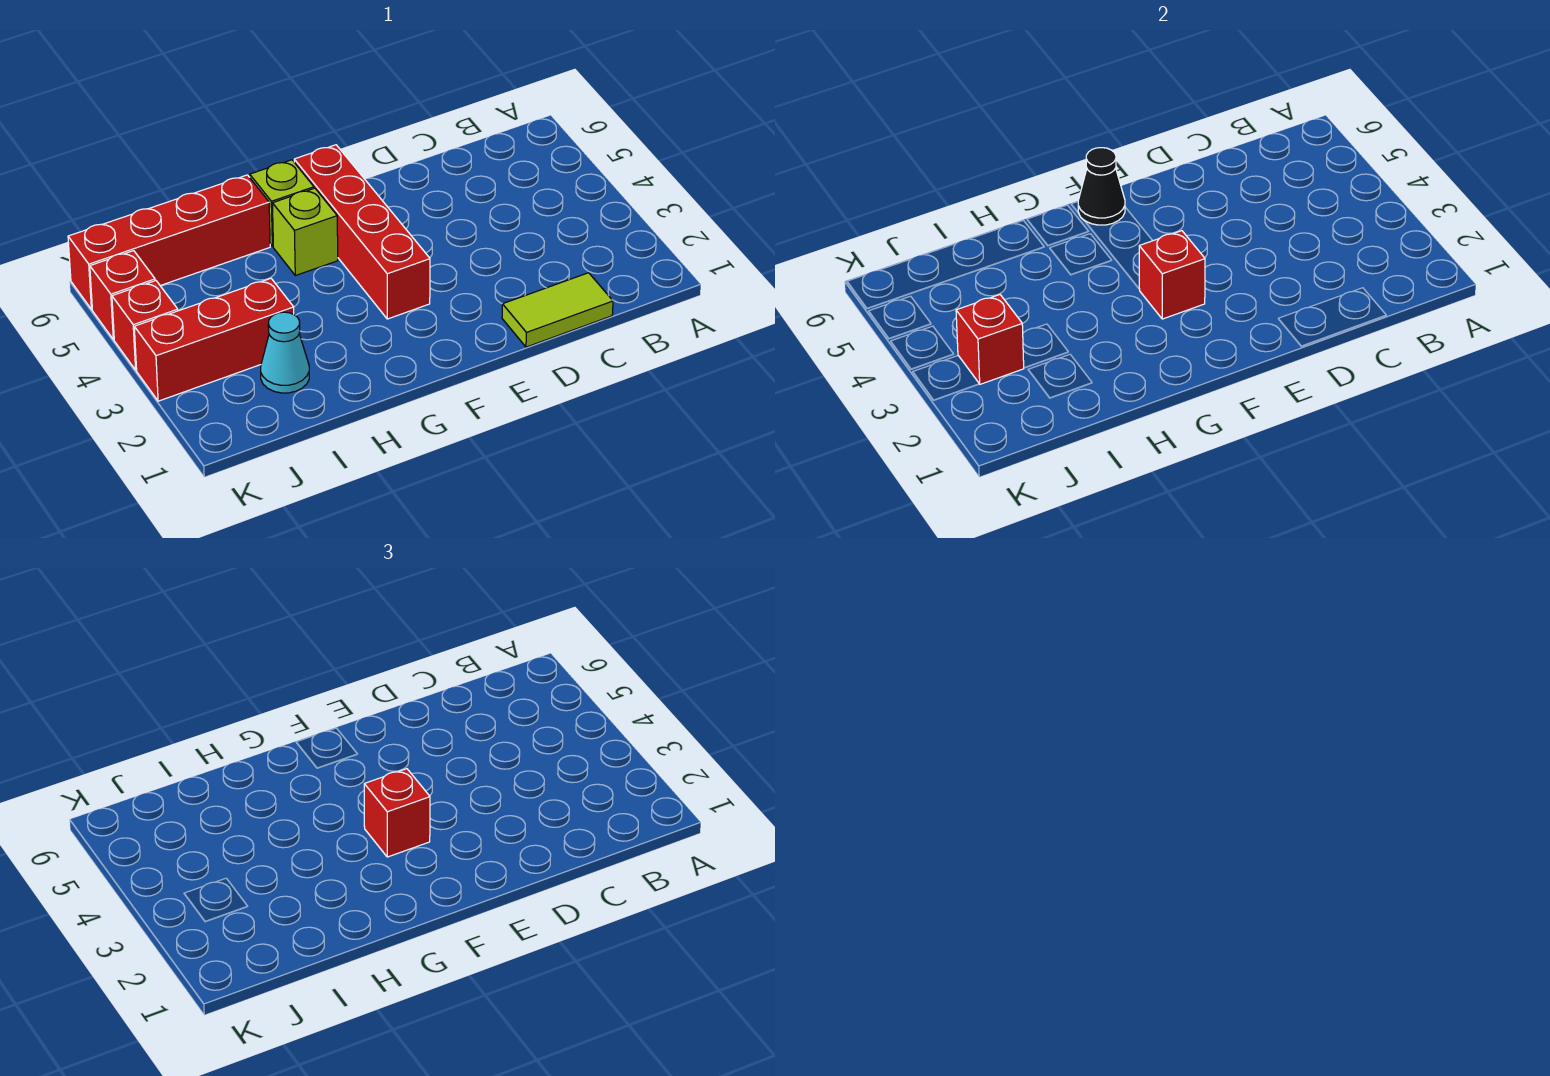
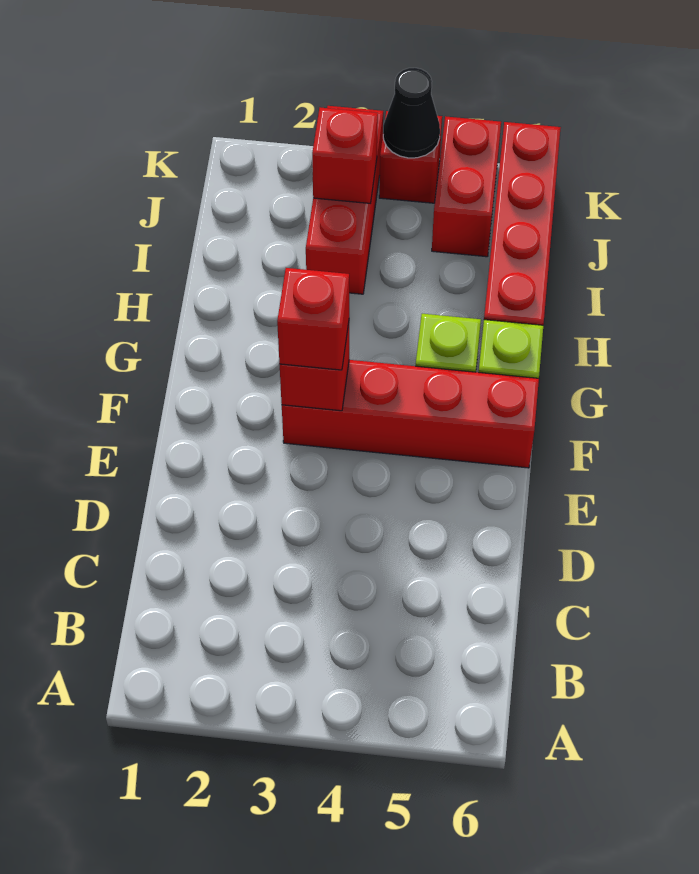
lime tile C1:D1 level 1 -> none
black cone F6 level 2 -> black cone K4 level 2
cyan cone I2 level 1 -> none
red brick K5 level 1 -> red brick J5:K5 level 1

